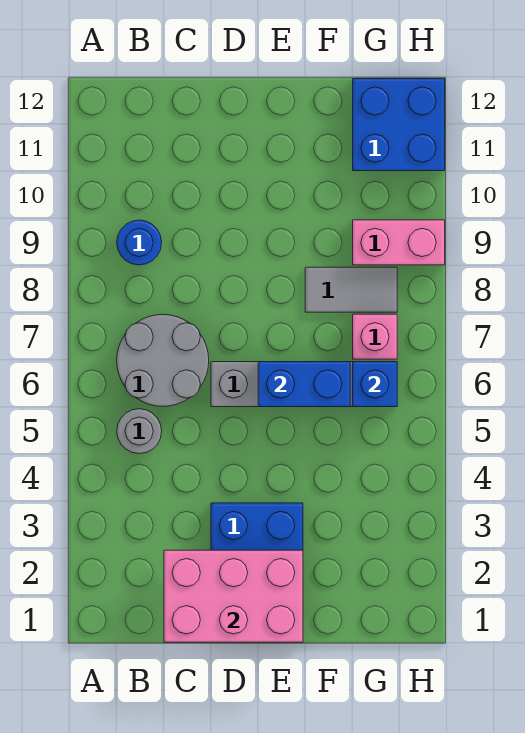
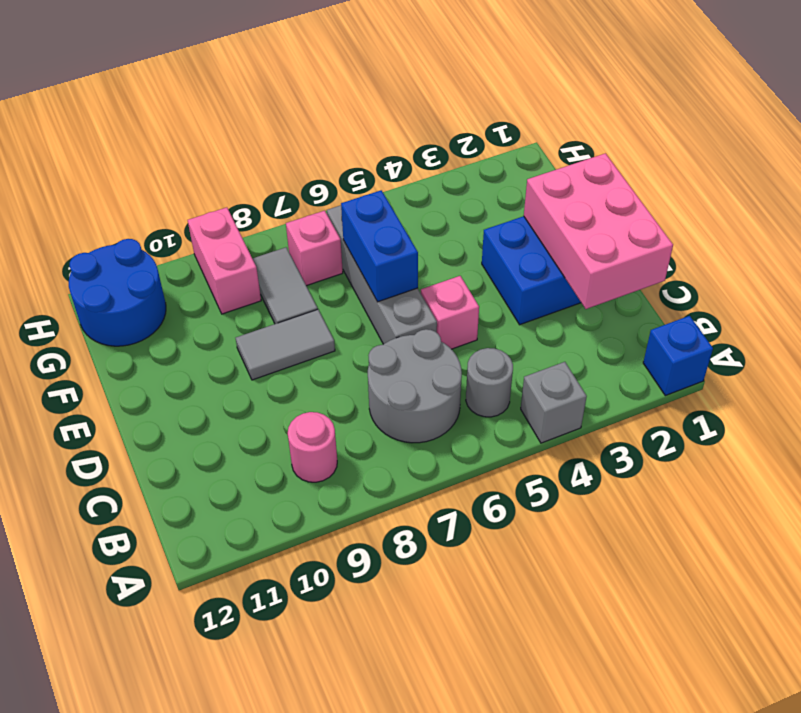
none -> grey brick A4 level 1
blue round brick B9 level 1 -> pink round brick B9 level 1
none -> pink brick D5 level 1
none -> grey tile E8:E9 level 1
blue brick G6 level 2 -> blue brick A1 level 1
blue brick G11:H12 level 1 -> blue round brick G11:H12 level 1

